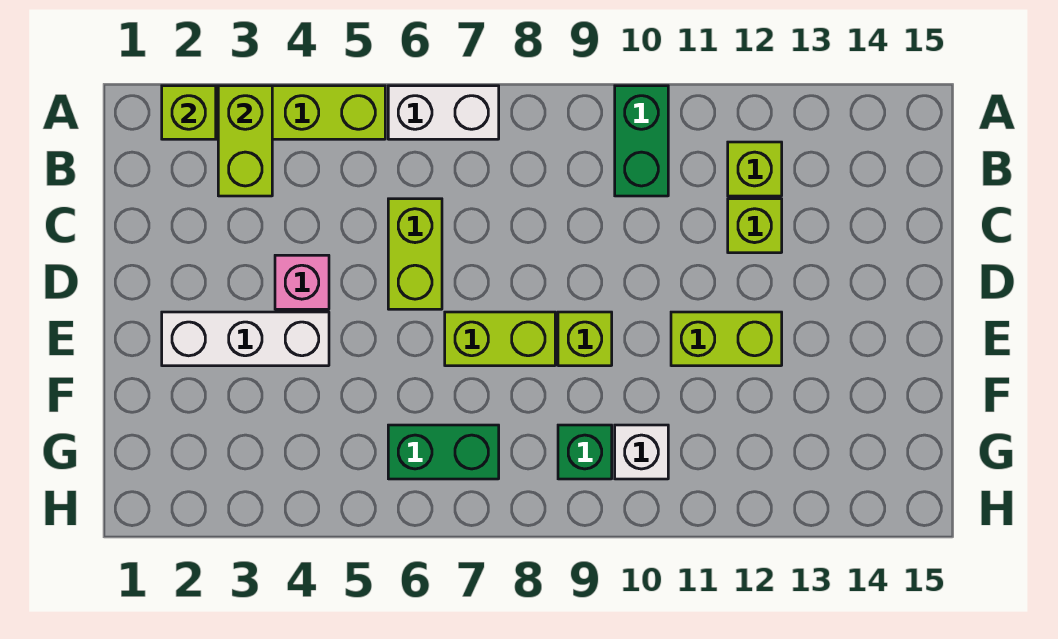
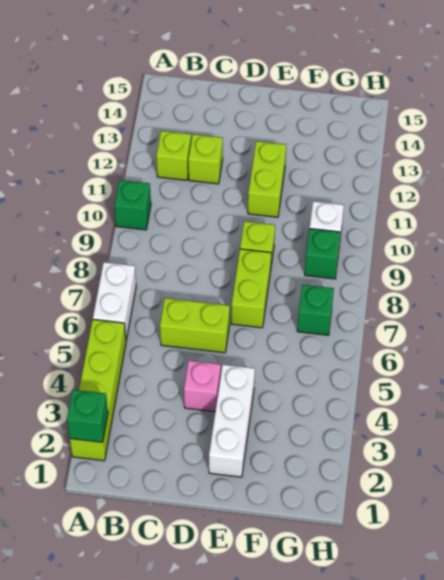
lime brick A2 level 2 -> green brick A2 level 2
lime brick A3:B3 level 2 -> none
green brick A10:B10 level 1 -> green brick A10 level 1
green brick G6:G7 level 1 -> green brick G7 level 1

